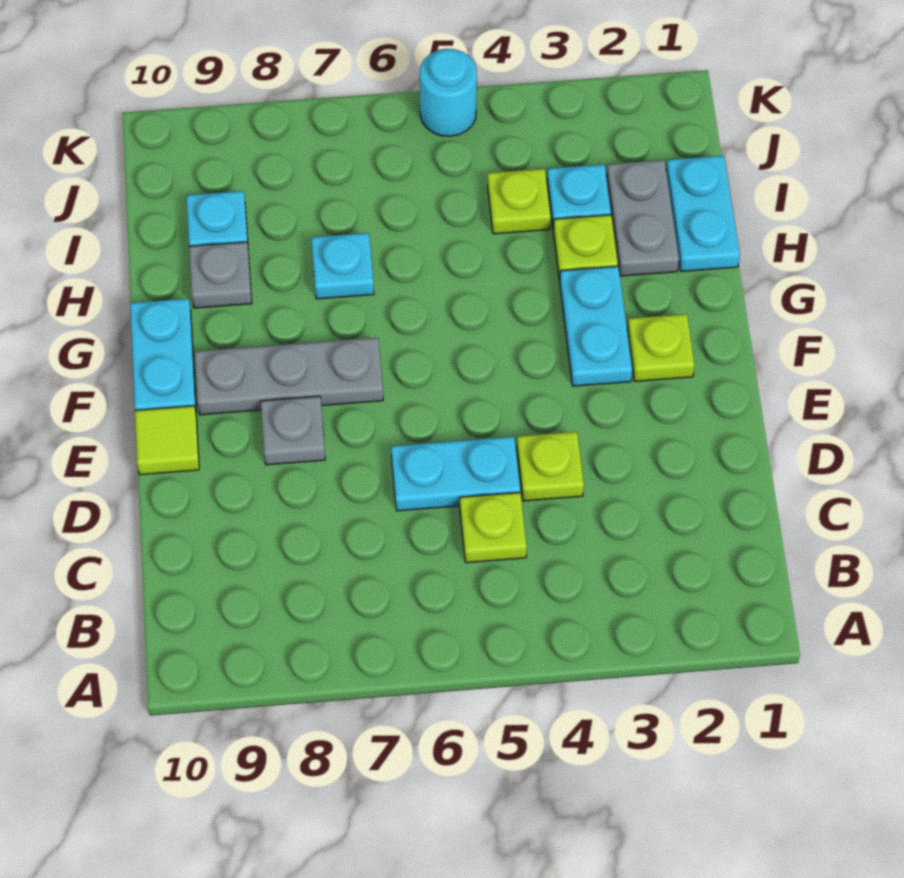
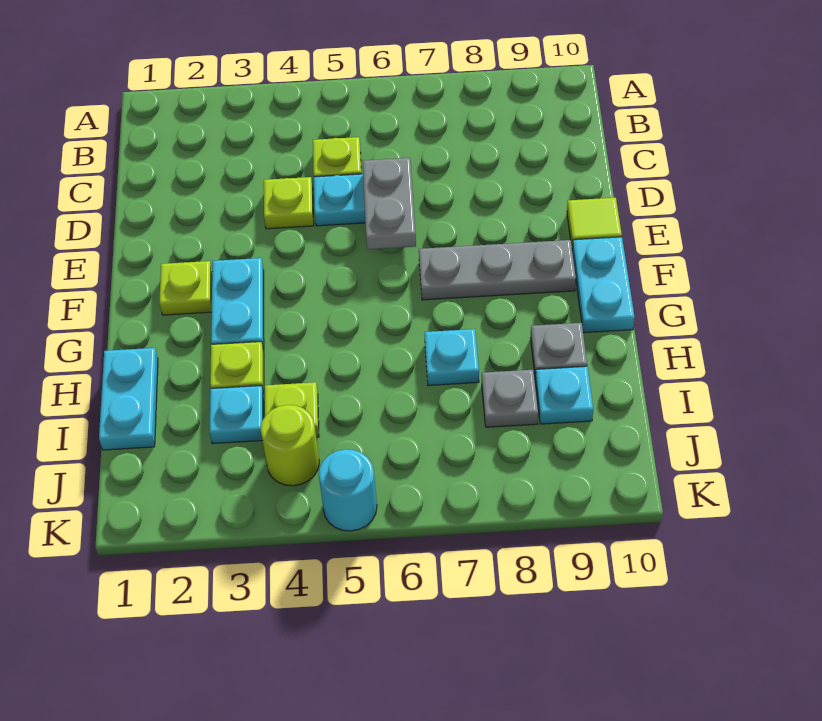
grey plate E8 level 1 -> grey plate I8 level 1
grey plate H2:I2 level 1 -> grey plate D6:E6 level 2
none -> lime round brick J4 level 1

